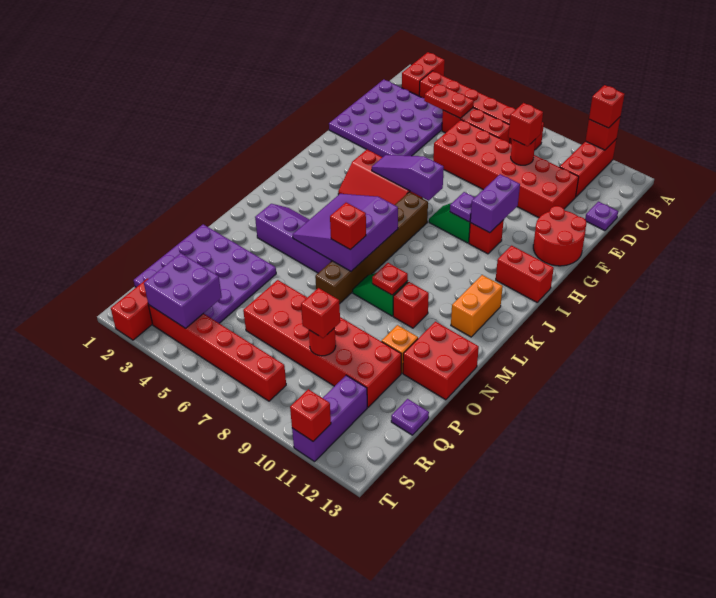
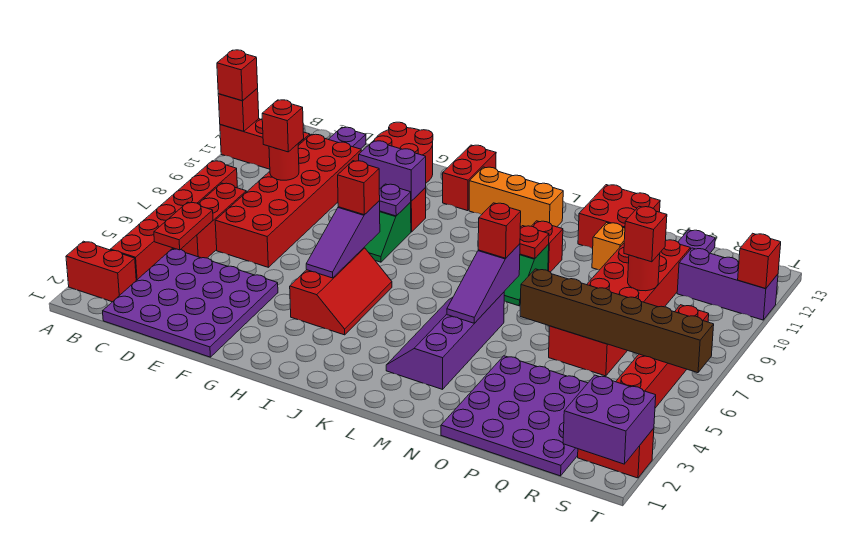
none -> red brick H7 level 3
brown brick I7:N7 level 1 -> brown brick O6:T6 level 2
purple slope K5:M7 level 2 top 7 -> purple slope M5:M7 level 2 top 7
orange brick K12:L12 level 1 -> orange brick J12:L12 level 1
purple brick R3:S4 level 2 -> purple brick S1:T2 level 2

